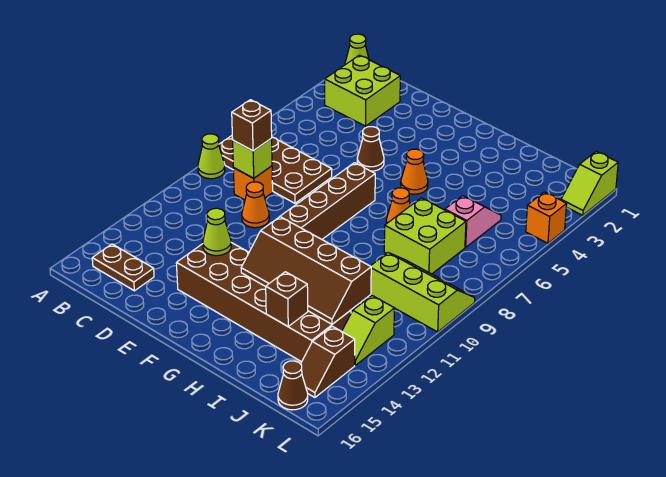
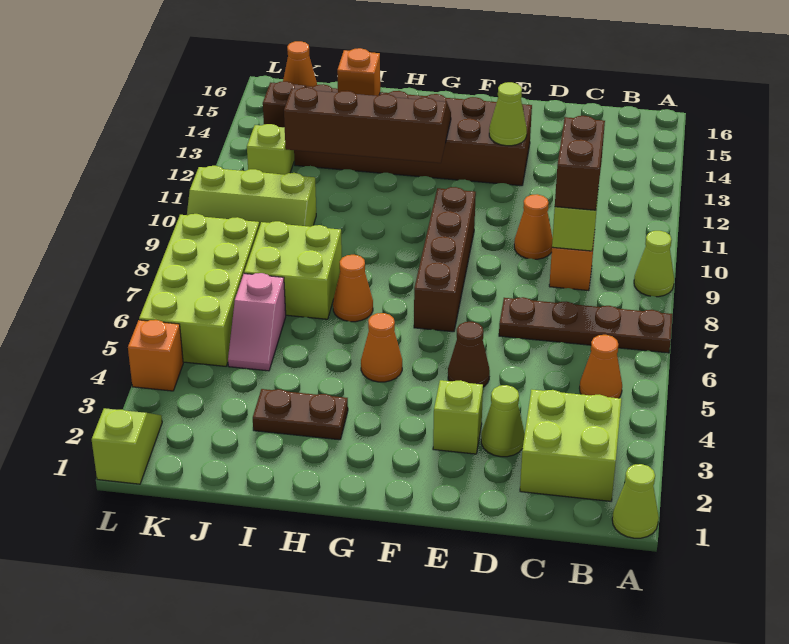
brown plate A7:D8 level 1 -> brown plate A7:D7 level 1
none -> orange cone B5 level 1
brown plate B15:C15 level 1 -> brown plate H3:I3 level 1
brown brick C9 level 3 -> brown brick C9:C10 level 3
none -> lime cone D3 level 1
none -> lime brick E3 level 1
brown brick I14 level 2 -> orange brick I14 level 2
none -> lime brick K5:L8 level 1
brown cone K16 level 1 -> orange cone K16 level 1

